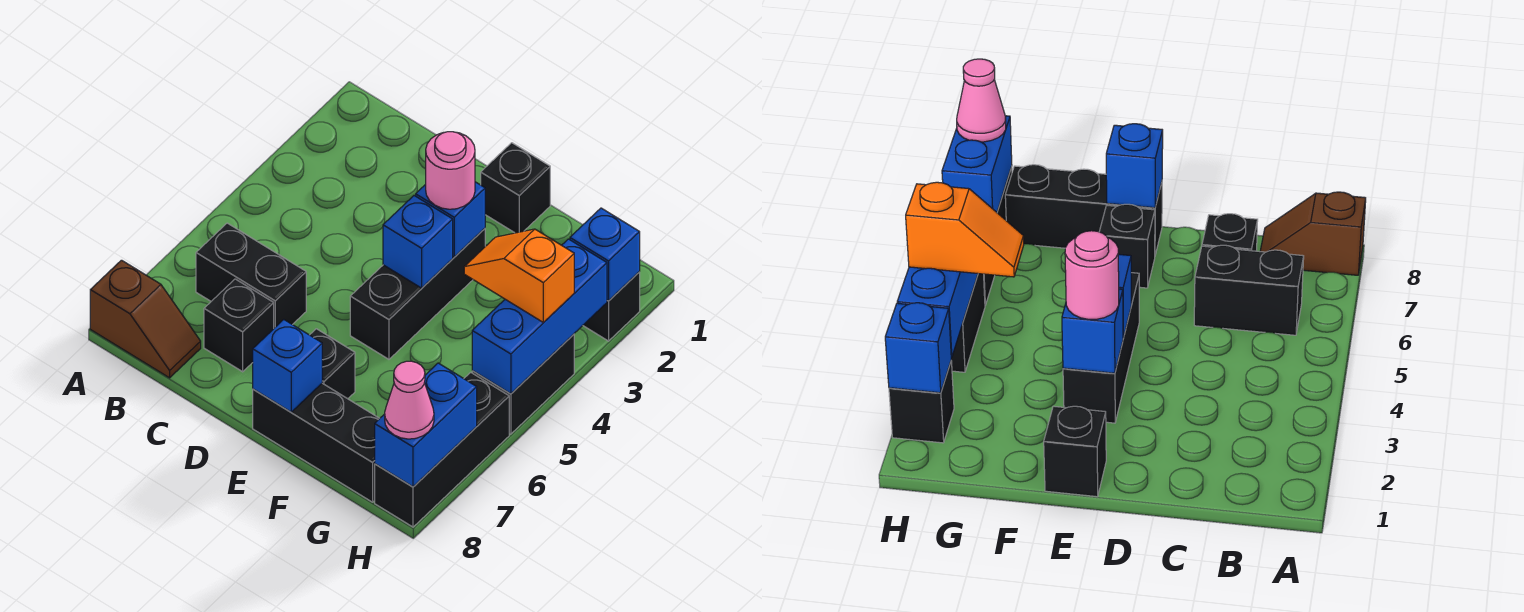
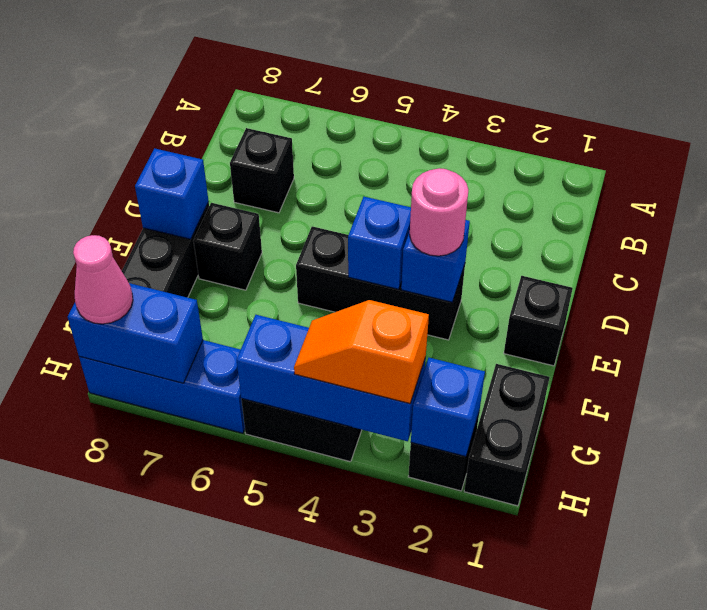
brown slope A8:B8 level 1 top A -> none
black brick B6:C6 level 1 -> black brick G1:H1 level 1
orange slope G4:H4 level 3 top H -> orange slope H3:H4 level 3 top 3
black brick H6:H8 level 1 -> blue brick H6:H8 level 1

